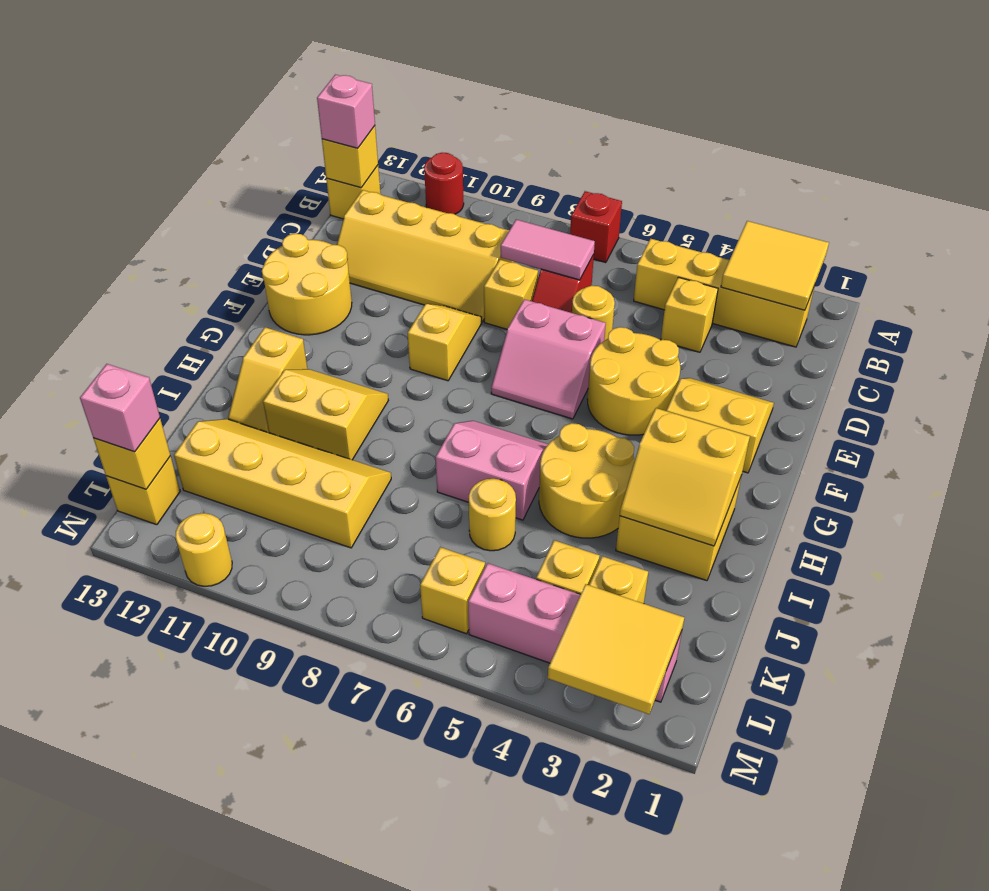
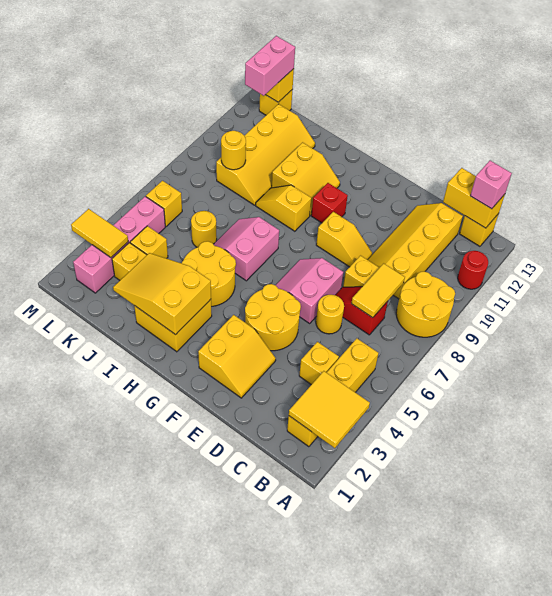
red brick A7 level 1 -> red brick G10 level 1
yellow brick B13 level 2 -> yellow brick B13:C13 level 2
pink tile C7:C8 level 2 -> yellow tile C7:C8 level 2
yellow round brick E12:F13 level 1 -> yellow round brick A8:B9 level 1
yellow slope H2:I3 level 2 top H -> yellow slope H2:J3 level 2 top H
pink slope H6:I7 level 1 top I -> pink slope H6:I7 level 1 top H
yellow slope H12:I12 level 1 top H -> yellow slope H9:I9 level 1 top H
yellow tile L2:M3 level 2 -> yellow tile L3:M3 level 2
pink brick L13 level 3 -> pink brick L12:L13 level 3
yellow round brick M11 level 1 -> yellow round brick K9 level 2

